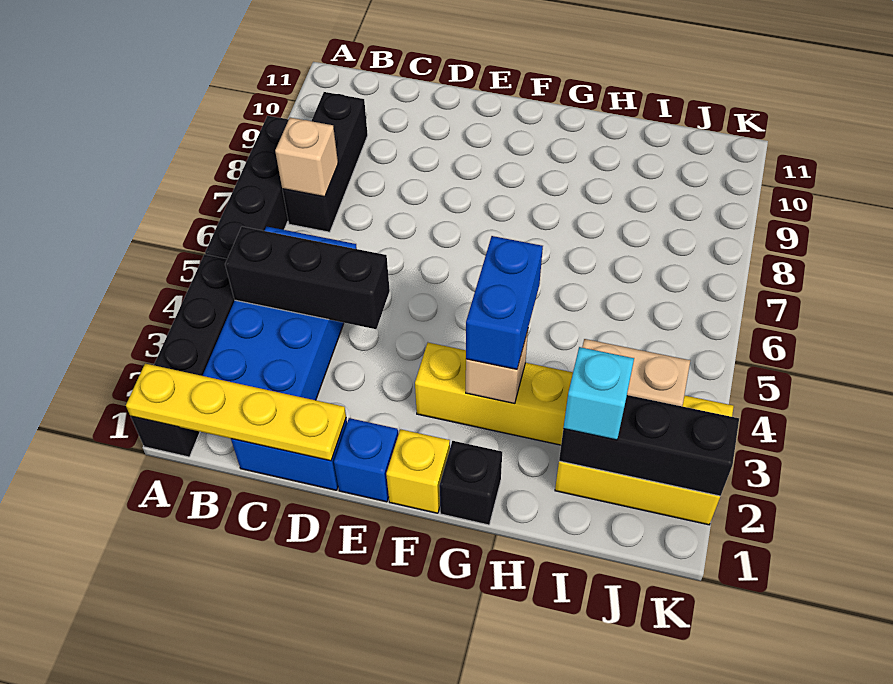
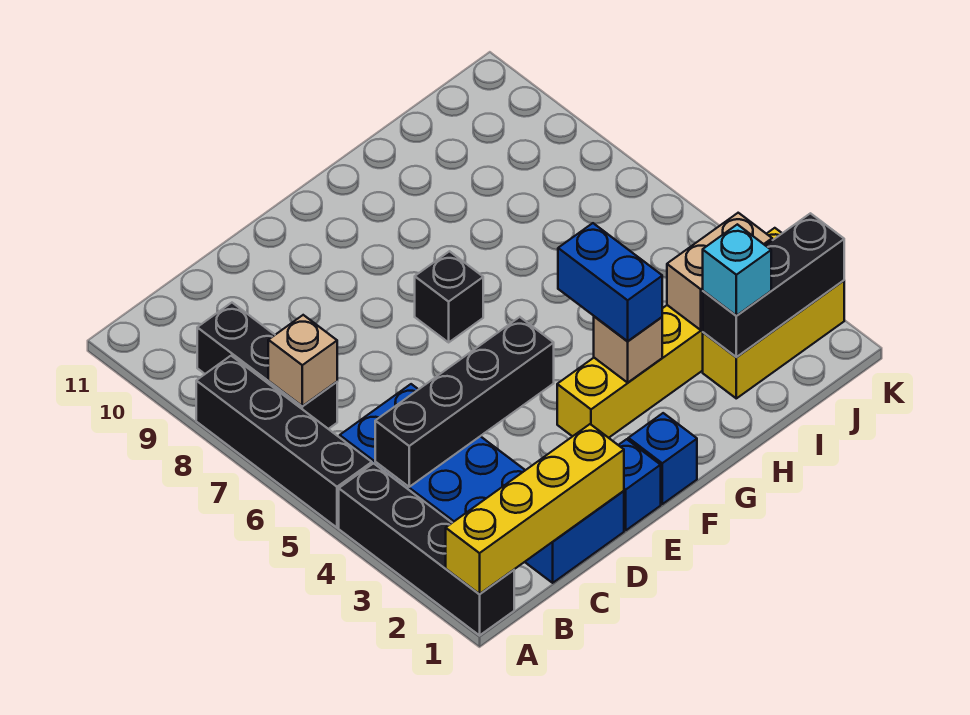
yellow plate A1:D1 level 2 -> yellow brick A1:D1 level 2
black brick B4:D4 level 2 -> black brick B4:E4 level 2
yellow brick F1 level 1 -> blue brick F1 level 1
black brick G1 level 1 -> black brick F7 level 1

